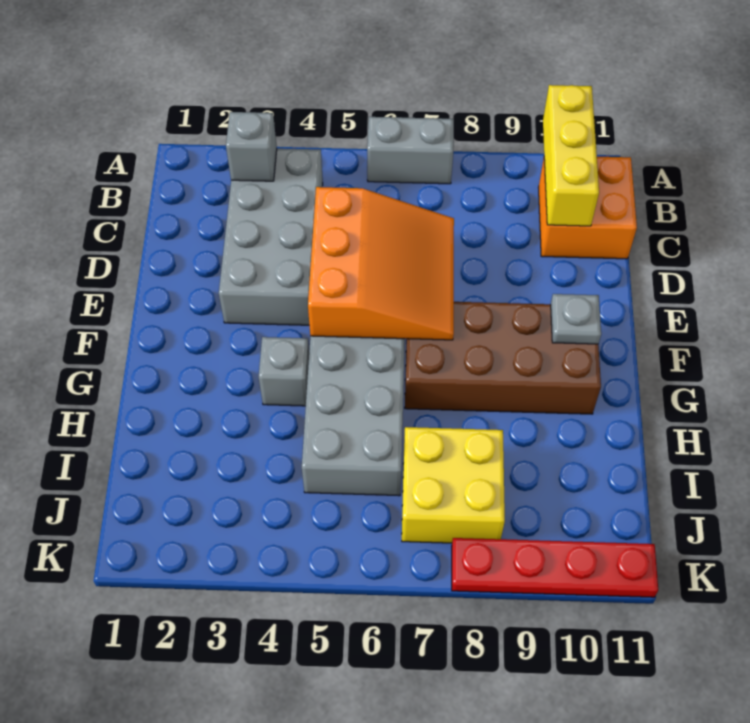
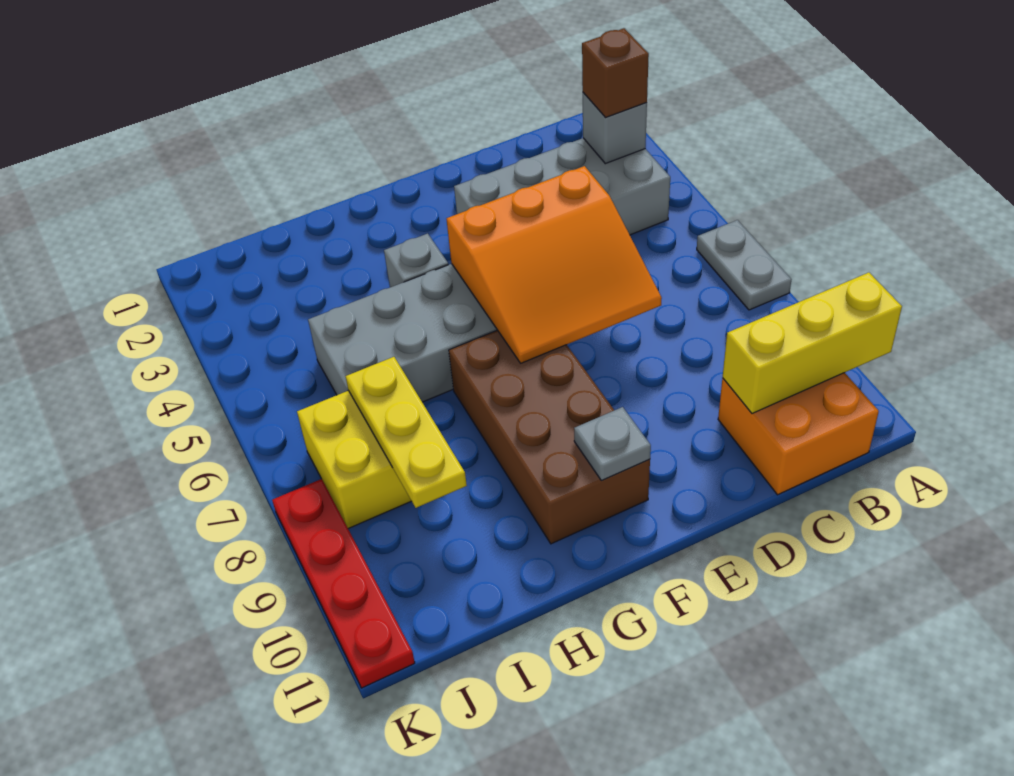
grey brick A6:A7 level 1 -> grey plate A6:A7 level 1
none -> brown brick B3 level 3
none -> yellow plate I7:I9 level 2

